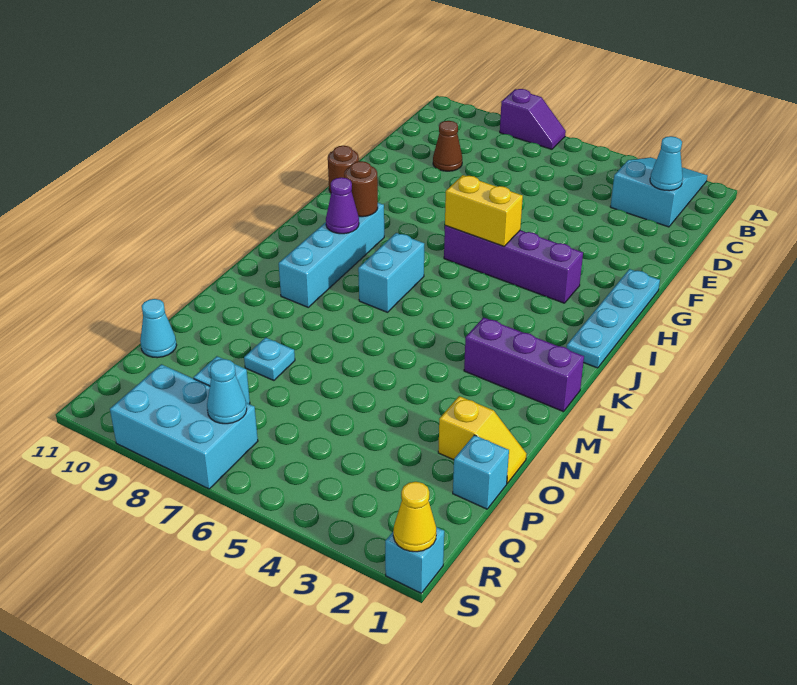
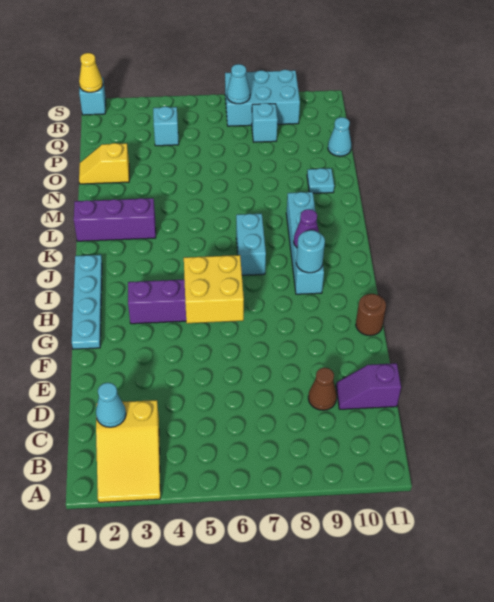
cyan slope A2:C3 level 1 top C -> yellow slope A2:C3 level 1 top C
purple slope A7:A8 level 1 top 8 -> purple slope D10:D11 level 1 top 11
yellow brick H5:H6 level 2 -> yellow brick G5:H6 level 2
brown round brick I9 level 2 -> cyan round brick I9 level 2
cyan plate O8 level 1 -> cyan plate N10 level 1
cyan brick P1 level 1 -> cyan brick Q4 level 1

